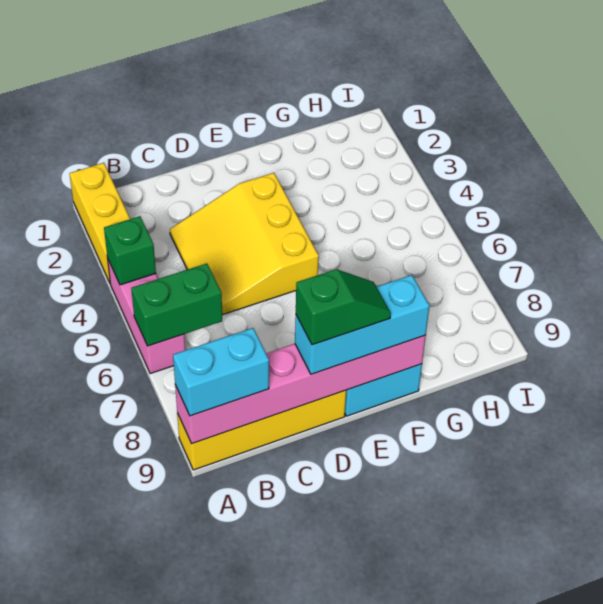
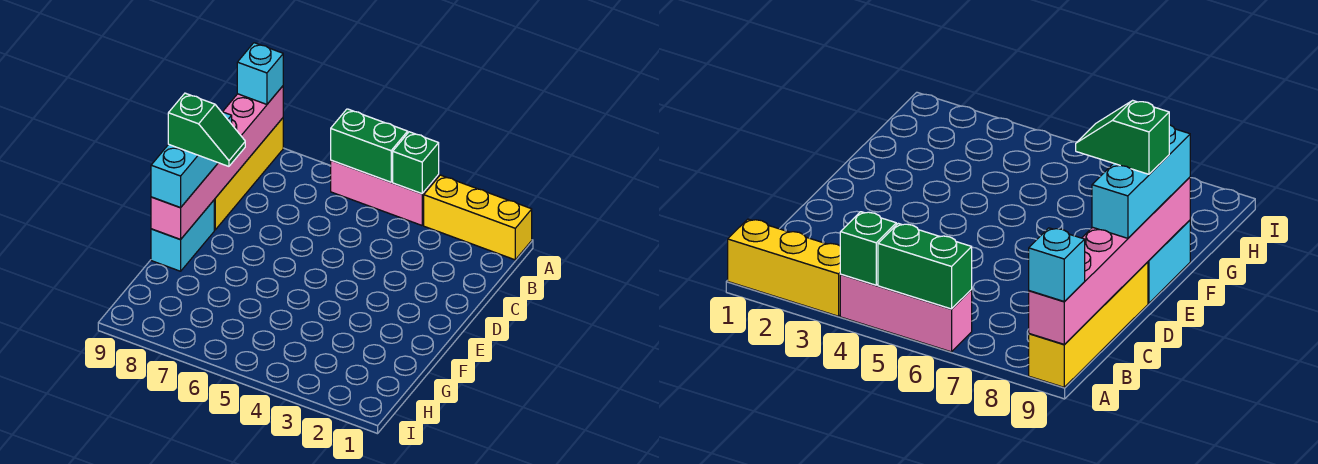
green brick A6:B6 level 2 -> green brick A5:A6 level 2
cyan brick A9:B9 level 3 -> cyan brick A9 level 3
yellow slope C3:E5 level 1 top E -> none
green slope D9:E9 level 4 top D -> green slope E8:E9 level 4 top 9

